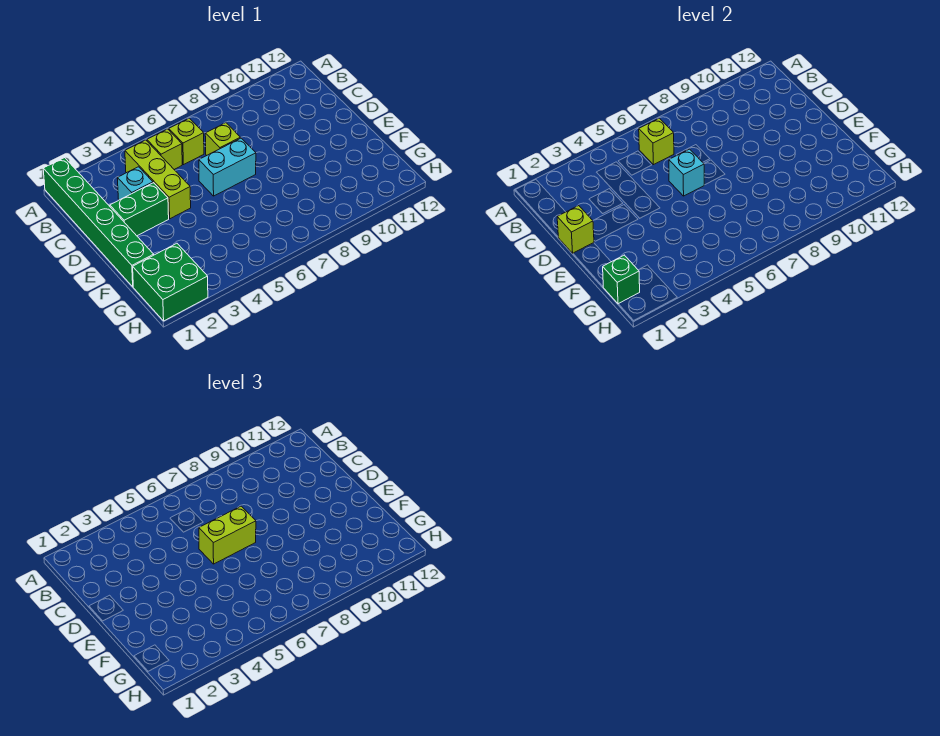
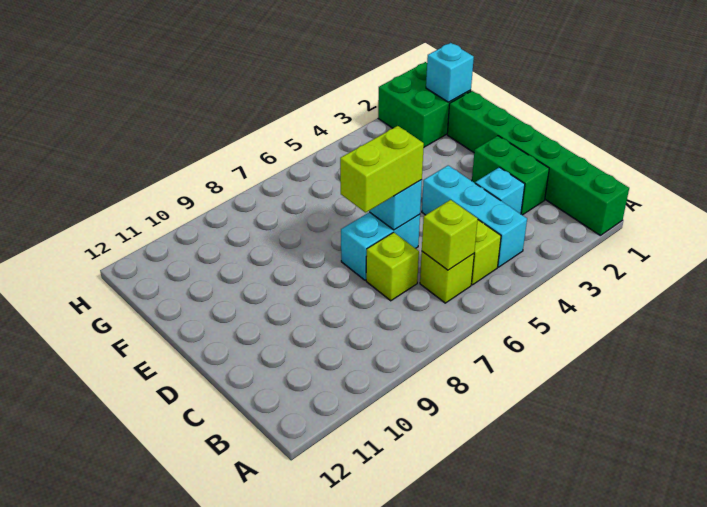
lime brick B4:D4 level 1 -> cyan brick B4:D4 level 1
lime brick D1 level 2 -> none
green brick D2:D3 level 1 -> green brick C2:D2 level 1
green brick G1 level 2 -> cyan brick G1 level 2

